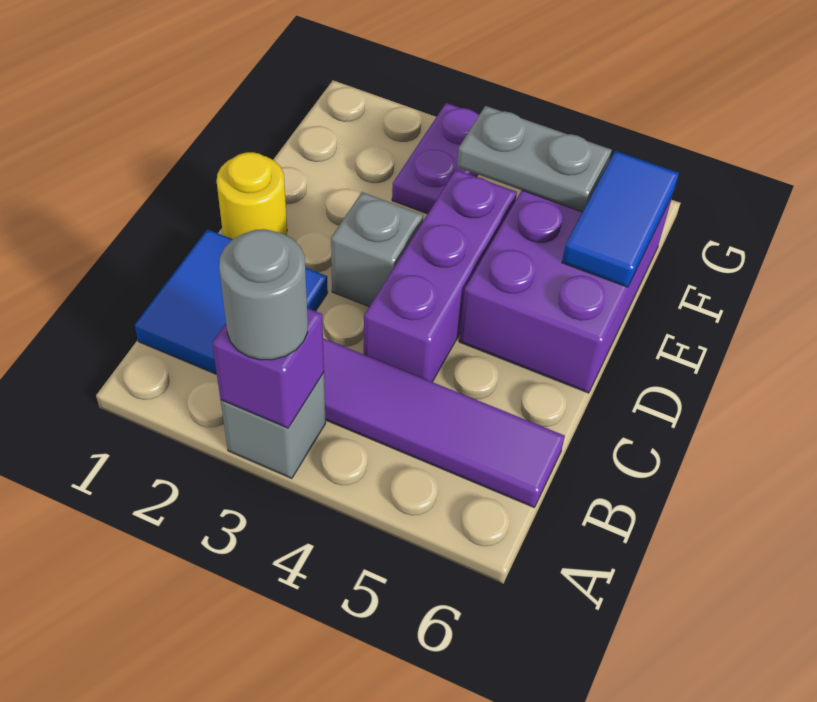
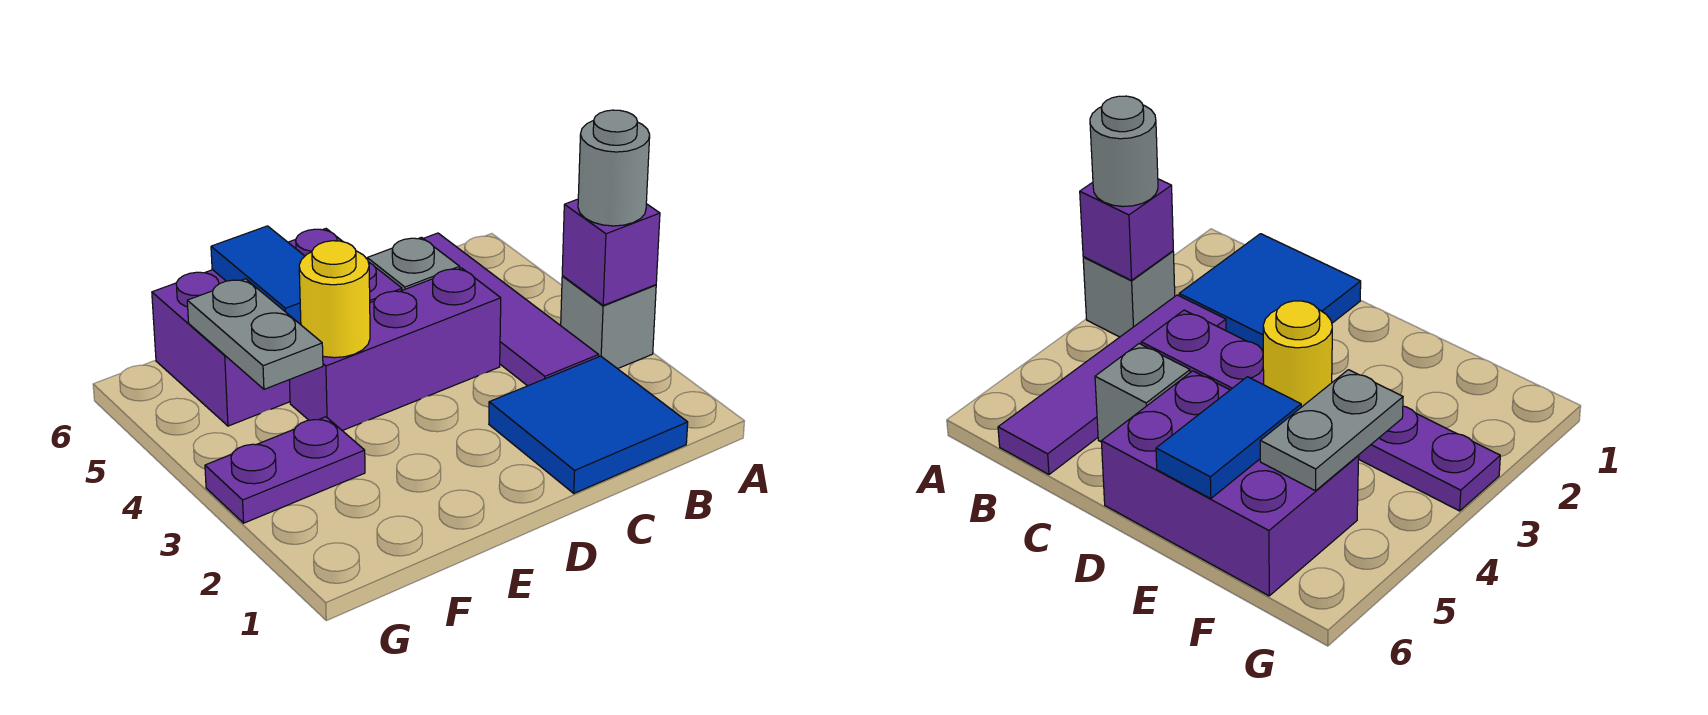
yellow round brick D1 level 1 -> yellow round brick E4 level 2
grey brick D3 level 1 -> grey brick C5 level 1
blue tile E6:F6 level 2 -> blue tile E5:E6 level 2

